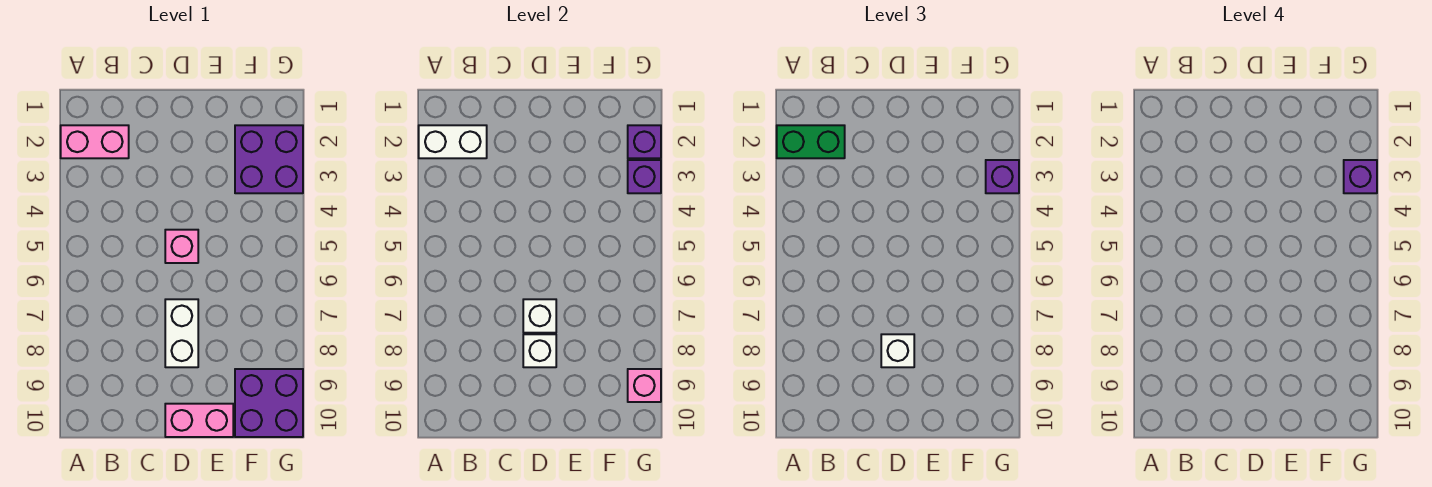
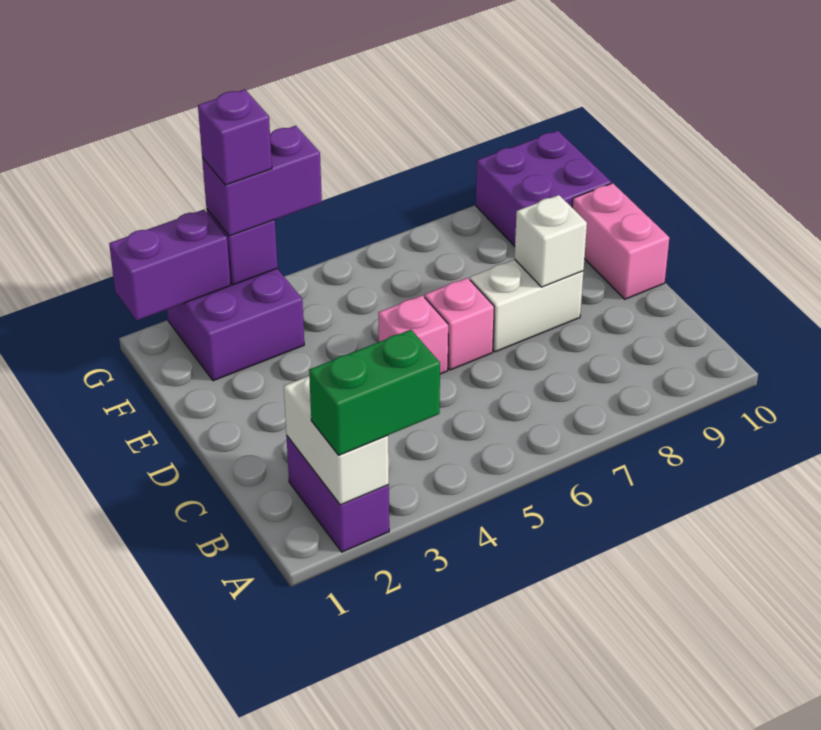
pink brick A2:B2 level 1 -> purple brick A2:B2 level 1
green brick A2:B2 level 3 -> green brick A2:A3 level 3
white brick D7 level 2 -> none
white brick D8 level 3 -> none
purple brick G2 level 2 -> purple brick G1:G2 level 2
purple brick G3 level 3 -> purple brick G3:G4 level 3
pink brick G9 level 2 -> pink brick D6 level 1

